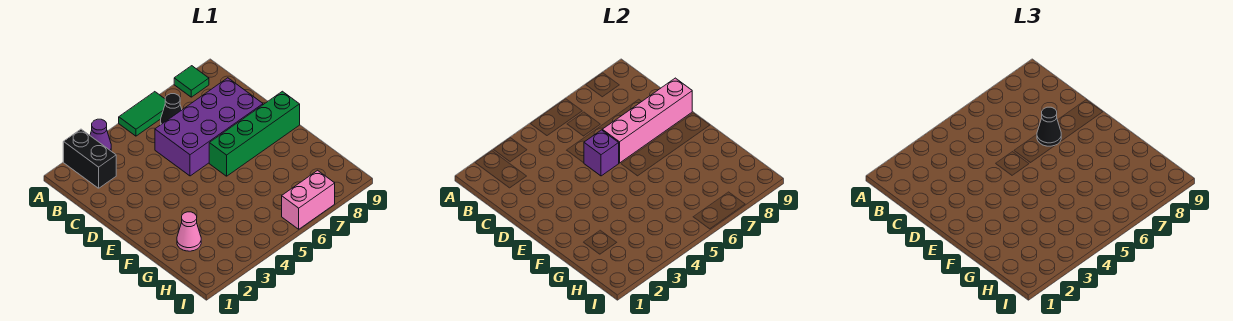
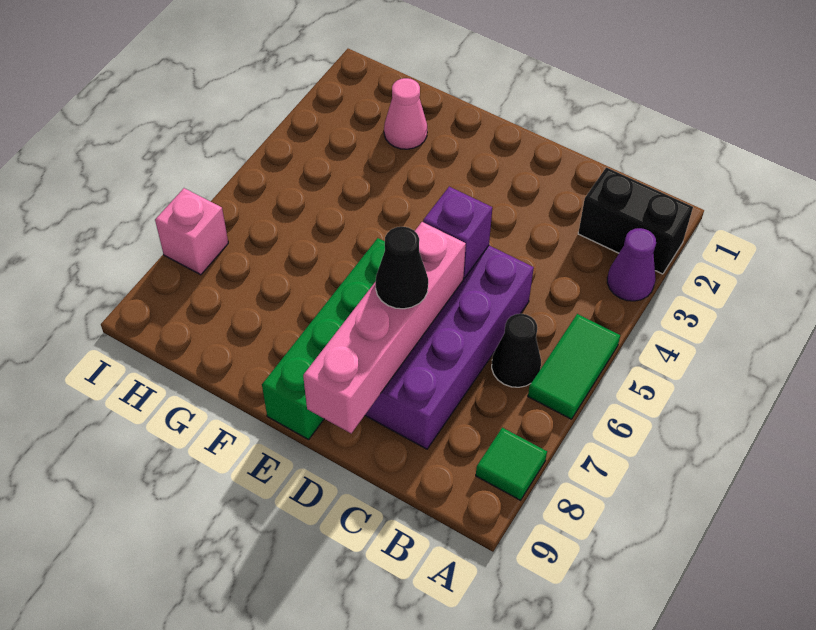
pink brick I6:I7 level 1 -> pink brick I7 level 1

